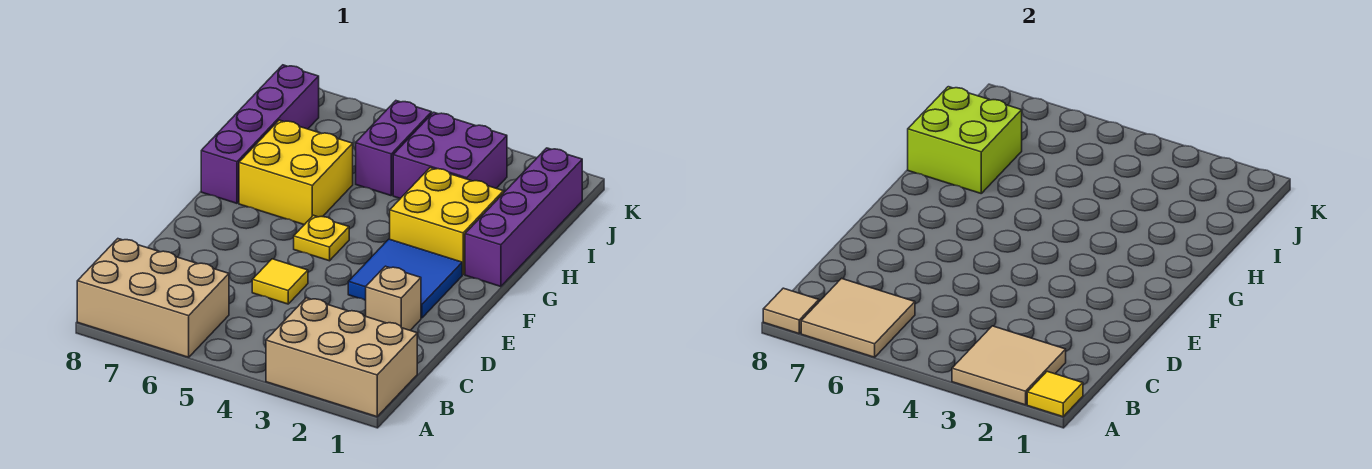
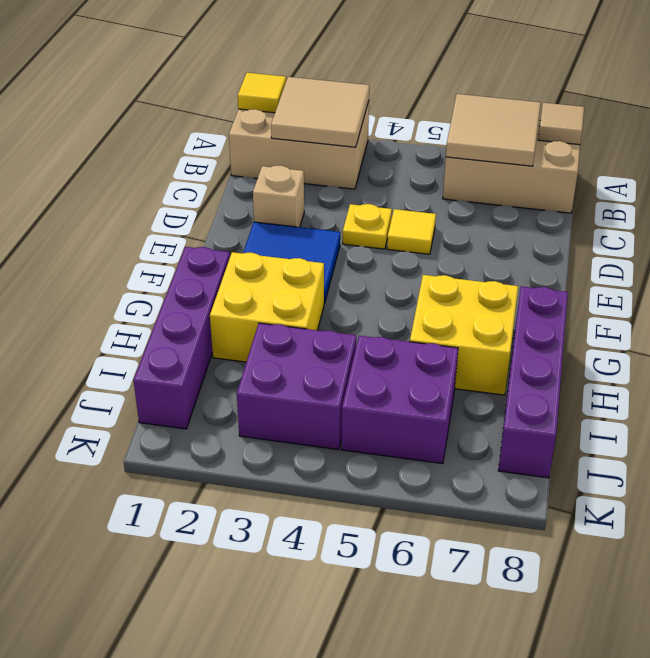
yellow plate F5 level 1 -> yellow plate D4 level 1
lime brick H7:I8 level 2 -> none
purple brick I5:J5 level 1 -> purple brick I5:J6 level 1

